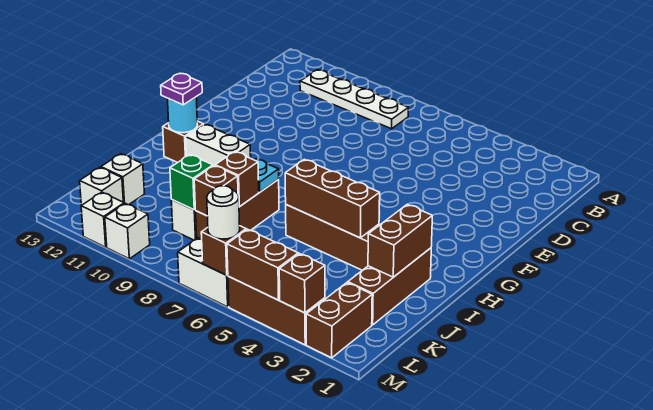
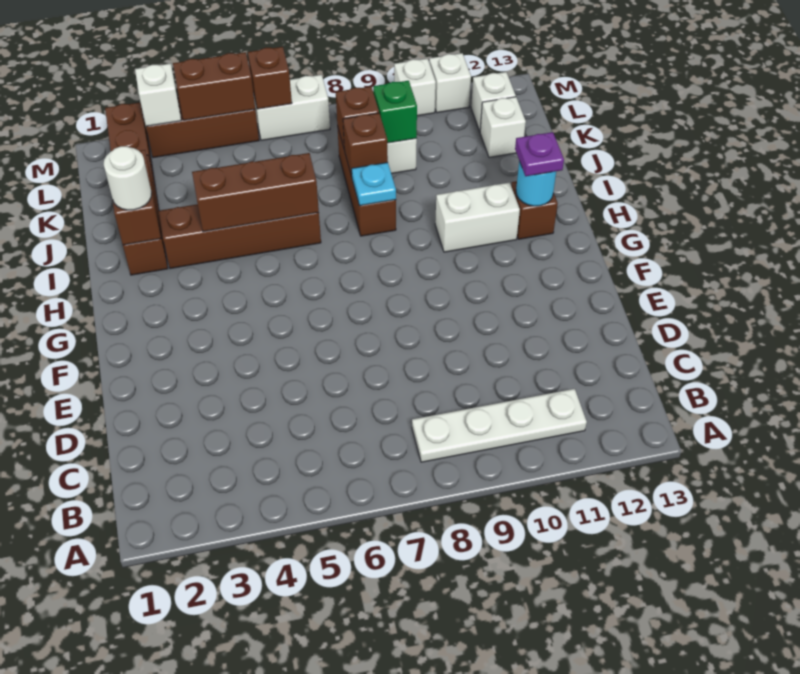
brown brick M3 level 2 -> white brick M3 level 2
white round brick M6 level 3 -> white round brick I2 level 3

